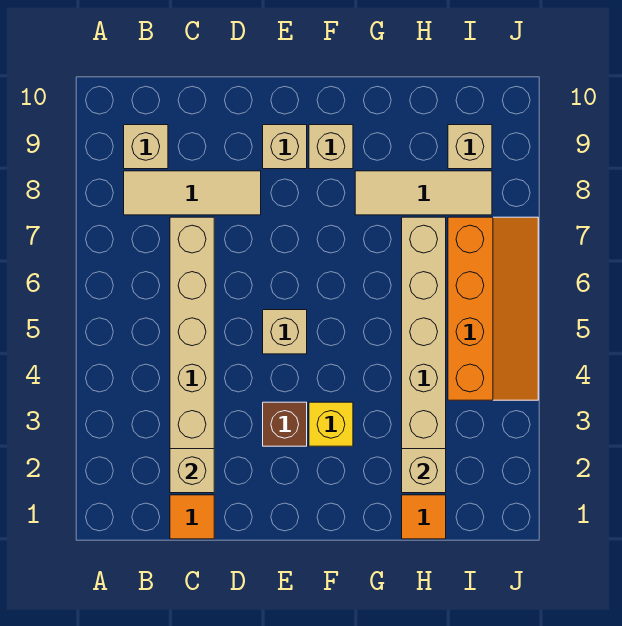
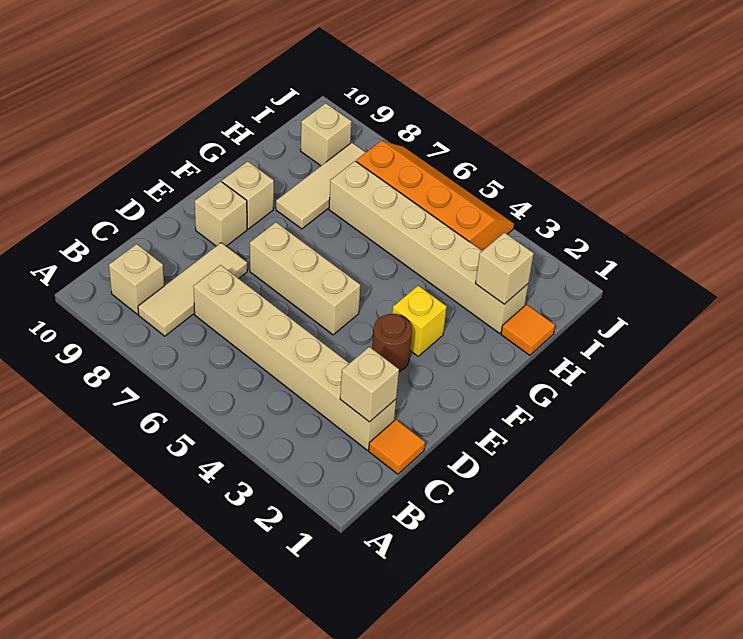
brown brick E3 level 1 -> brown round brick E3 level 1
tan brick E5 level 1 -> tan brick E5:E7 level 1

